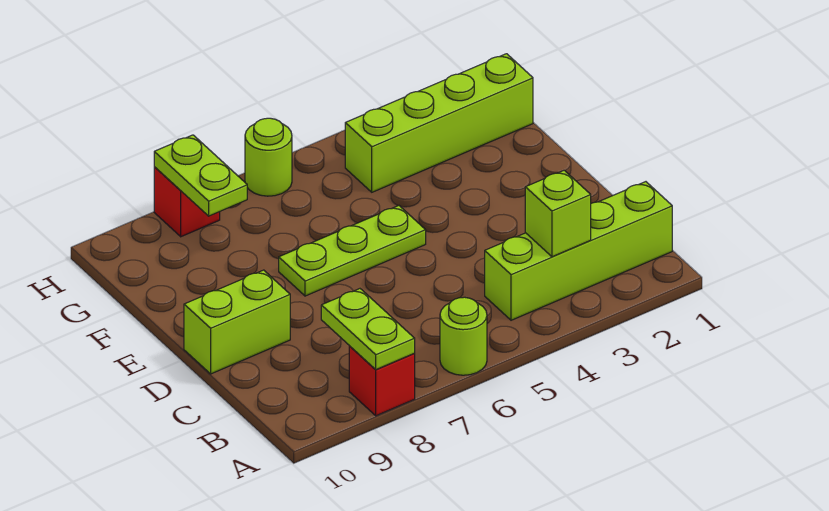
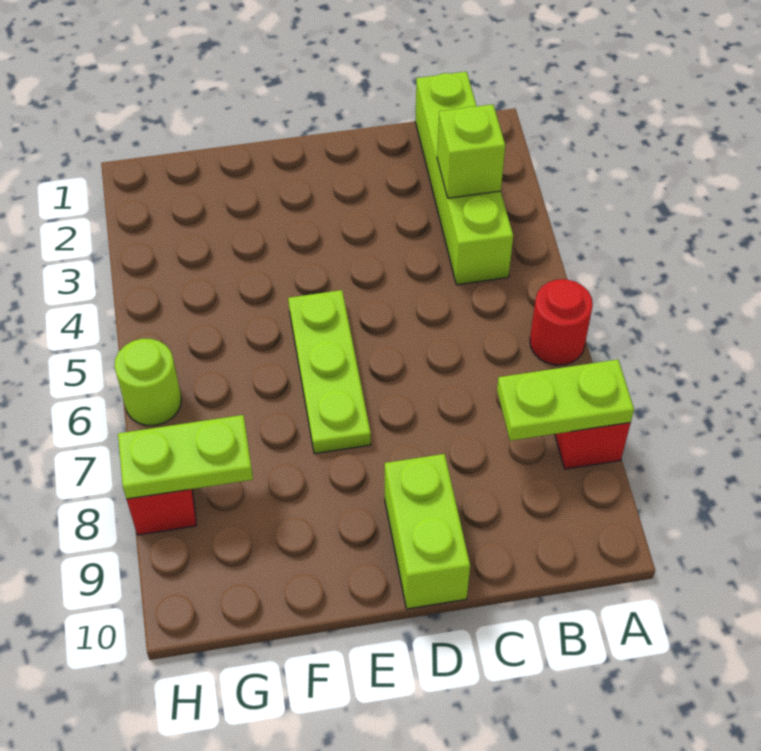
lime round brick A6 level 1 -> red round brick A6 level 1
lime brick G1:G4 level 1 -> none

